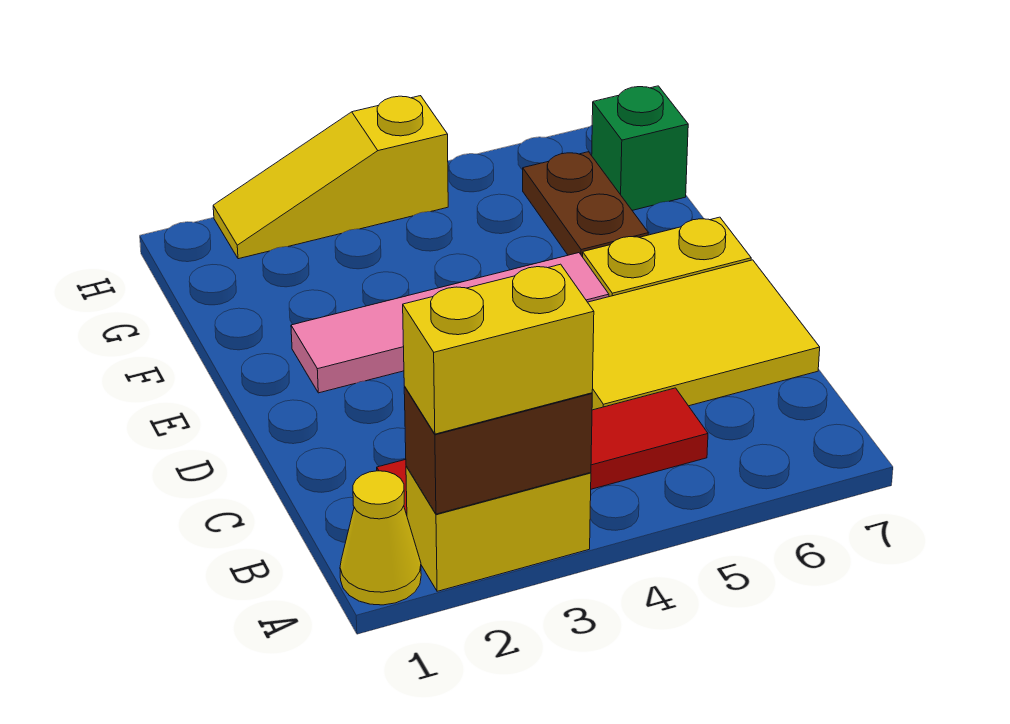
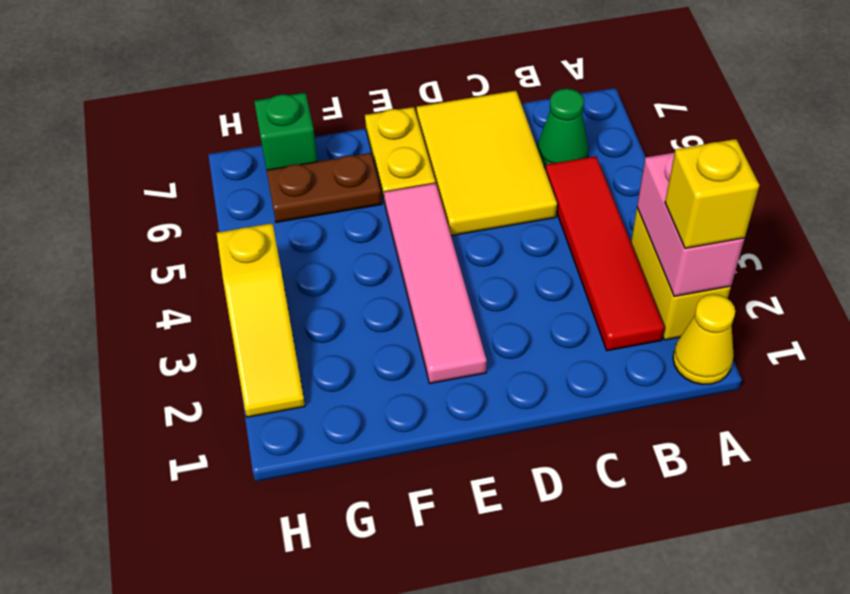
brown brick A2:A3 level 2 -> pink brick A2:A3 level 2
yellow brick A2:A3 level 3 -> yellow brick A2 level 3
none -> green cone B6 level 1

